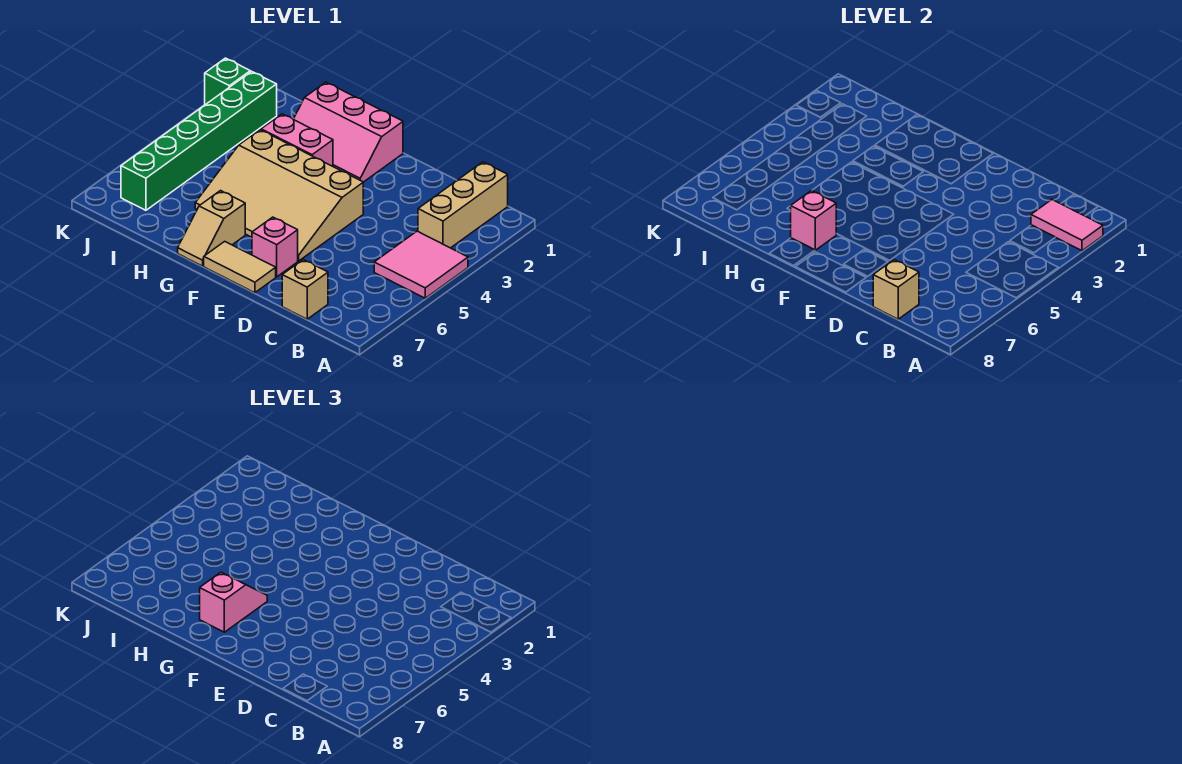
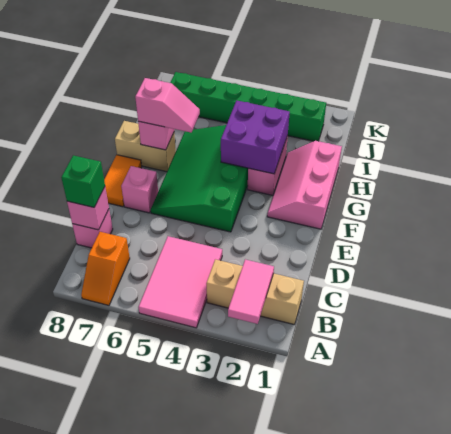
pink tile A4:B5 level 1 -> pink tile A4:C5 level 1
none -> orange slope A7:B7 level 1 top B
tan brick C8 level 1 -> pink brick C8 level 1
tan brick C8 level 2 -> pink brick C8 level 2
tan slope E4:H6 level 1 top 4 -> green slope E4:H6 level 1 top 4
tan tile E8:F8 level 1 -> orange tile E8:F8 level 1
none -> purple brick G3:H4 level 2
tan slope G7:G8 level 1 top 7 -> tan brick G7:G8 level 1
green brick K2 level 1 -> green brick C8 level 3

